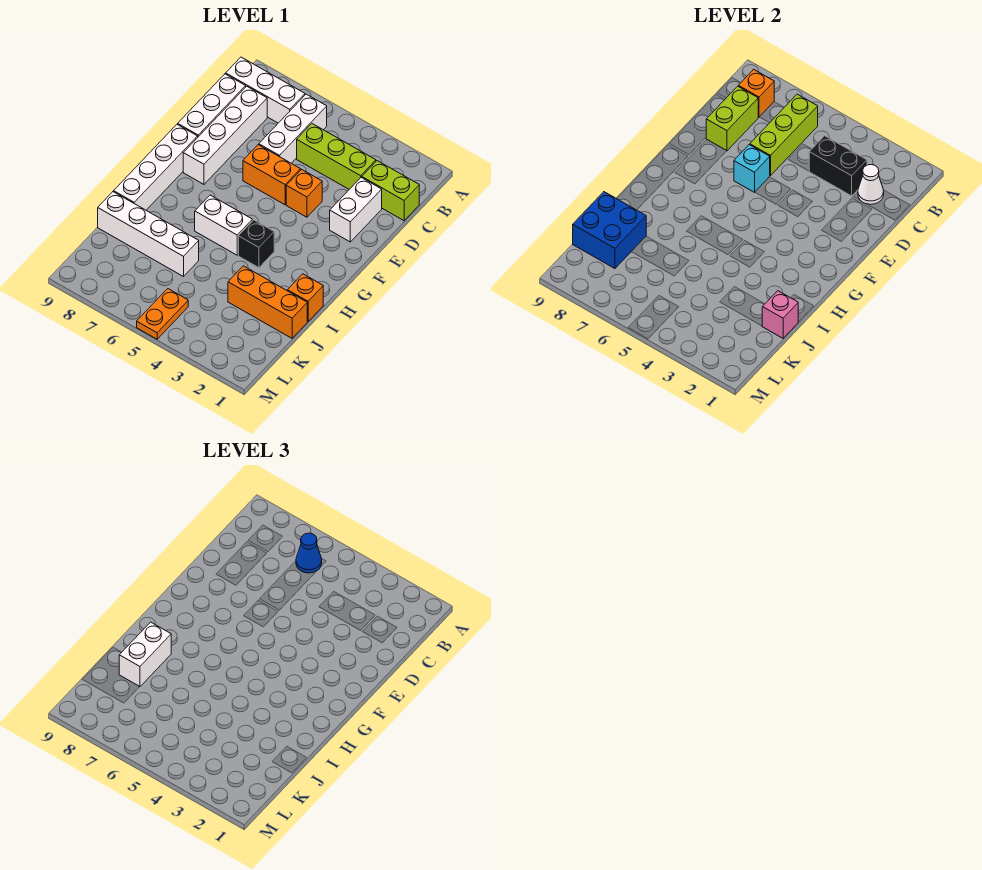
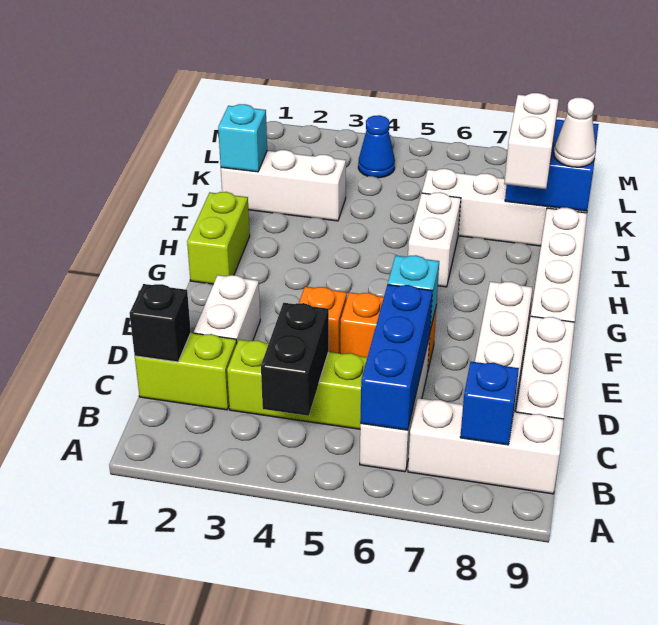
lime brick B6:D6 level 2 -> blue brick B6:D6 level 2
blue cone B6 level 3 -> blue cone L4 level 1
orange brick B8 level 2 -> blue brick B8 level 2
white cone C2 level 2 -> white cone J9 level 3
black brick C3:C4 level 2 -> black brick B4:C4 level 2
lime brick C8:D8 level 2 -> lime brick G1:H1 level 1
black brick H4 level 1 -> black brick C1 level 2
white brick H5:H6 level 1 -> white brick H6:I6 level 1
orange brick I1 level 1 -> none
orange brick J1:J3 level 1 -> white brick J1:J3 level 1
pink brick J1 level 2 -> cyan brick J1 level 2
orange plate L5:M5 level 1 -> none

